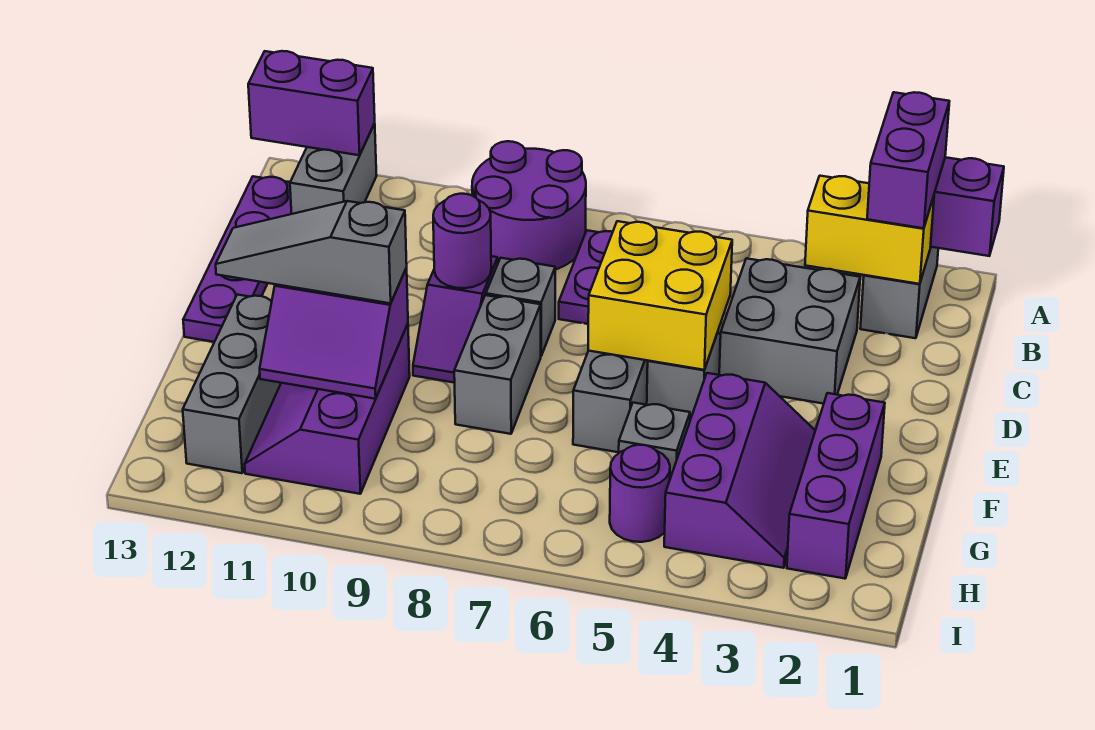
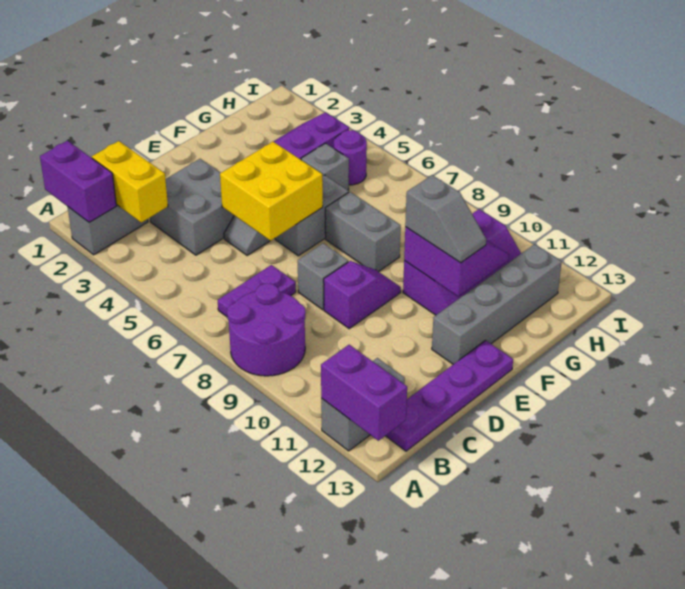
purple brick A2:B2 level 3 -> none
purple round brick D9 level 2 -> none
grey brick E8:F8 level 1 -> grey brick F7:F8 level 1
purple brick F2:H2 level 1 -> none
grey slope F10:F12 level 3 top 10 -> grey slope F10:F11 level 3 top 10
grey brick F12:H12 level 1 -> grey brick E12:H12 level 1

